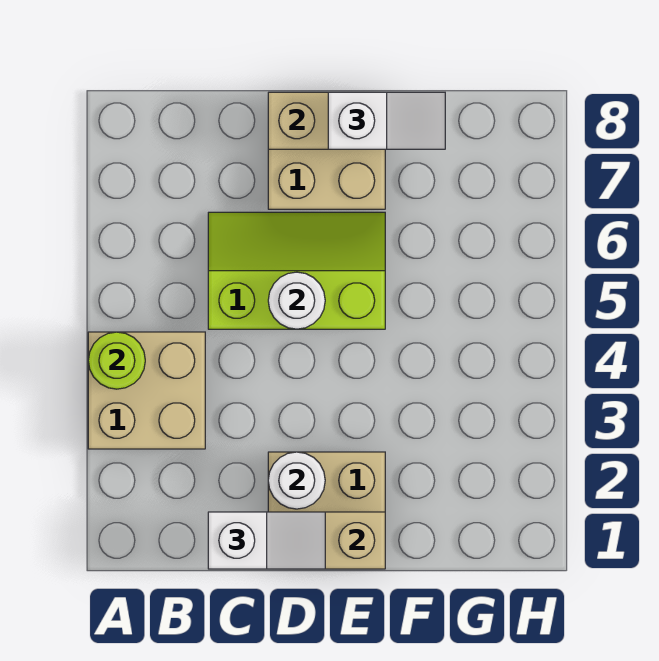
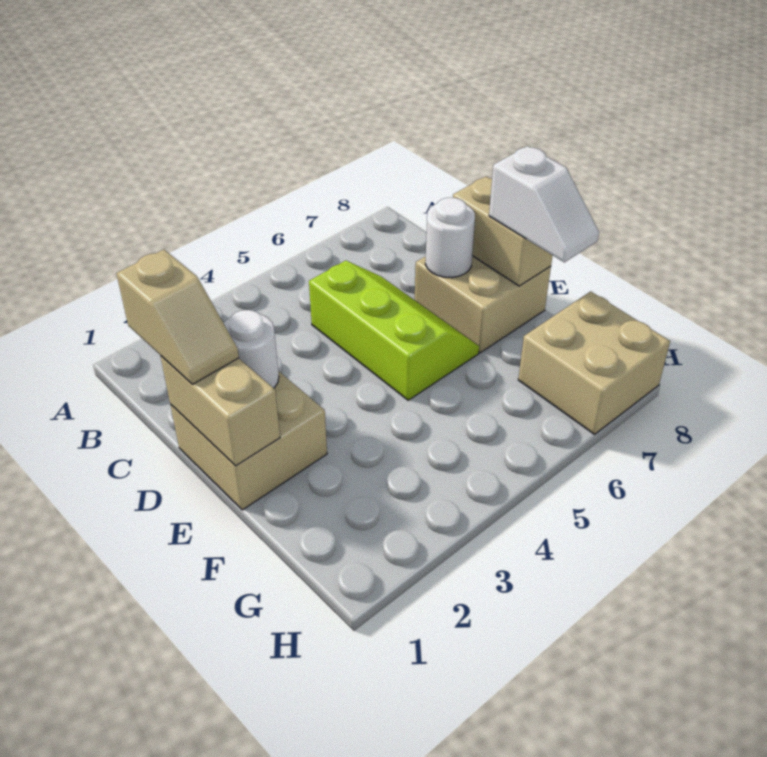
tan brick A3:B4 level 1 -> tan brick G7:H8 level 1
lime round brick A4 level 2 -> none
white slope C1:D1 level 3 top C -> tan slope C1:D1 level 3 top C
white round brick D5 level 2 -> white round brick D7 level 2

